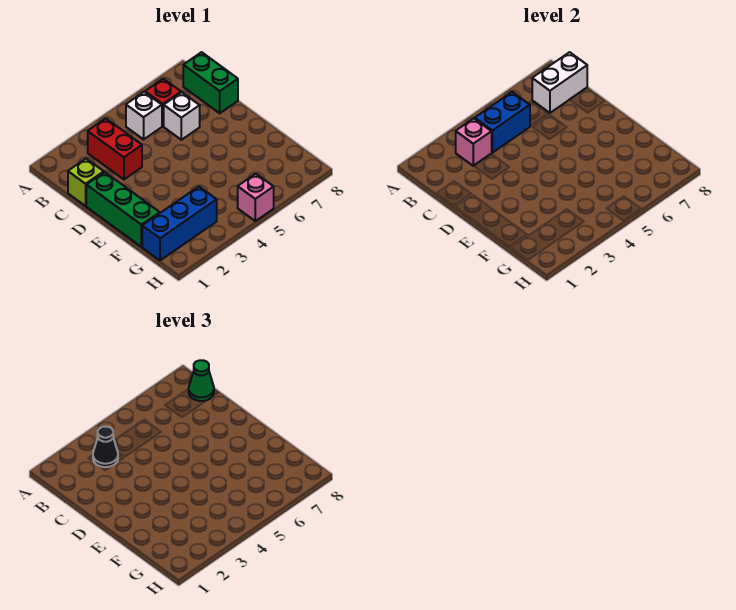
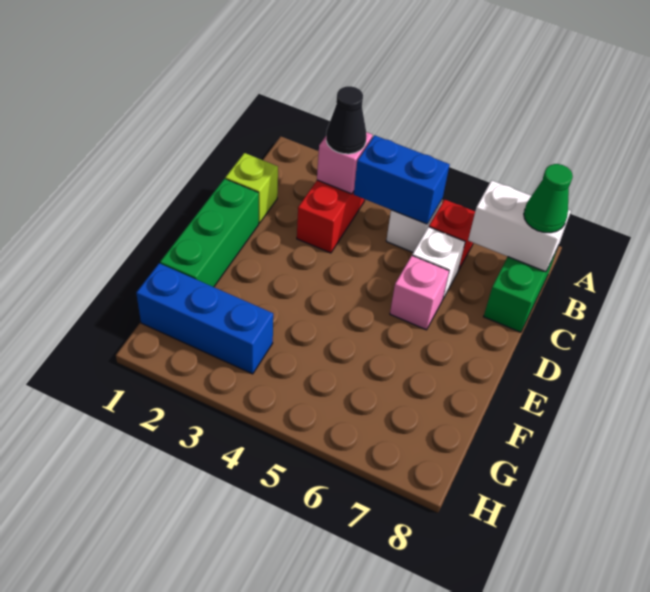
pink brick H5 level 1 -> pink brick D6 level 1

